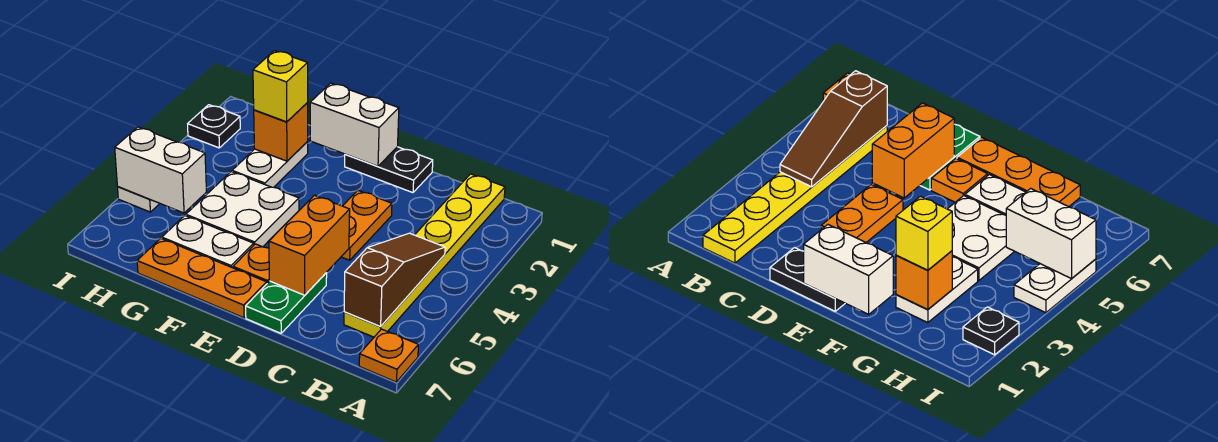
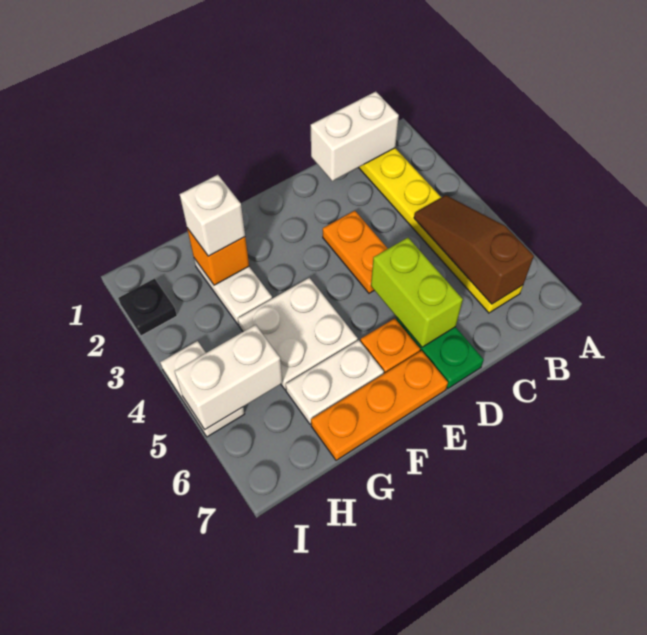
orange plate A7 level 1 -> none
black plate D1:E1 level 1 -> none
orange brick D5:D6 level 2 -> lime brick D5:D6 level 2
white brick E1:F1 level 2 -> white brick B1:C1 level 2
yellow brick G2 level 3 -> white brick G2 level 3

